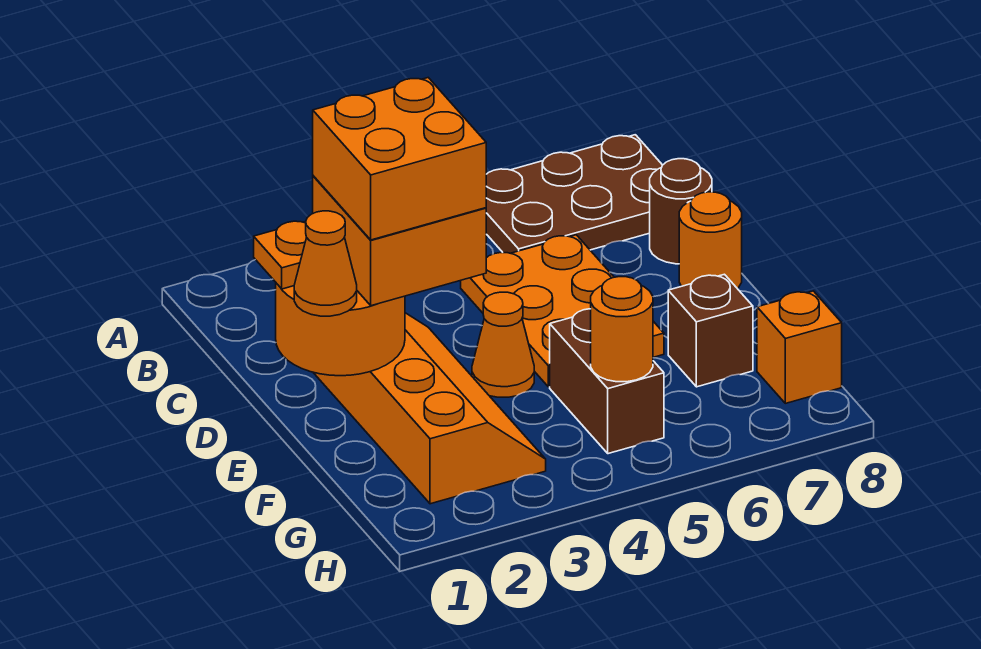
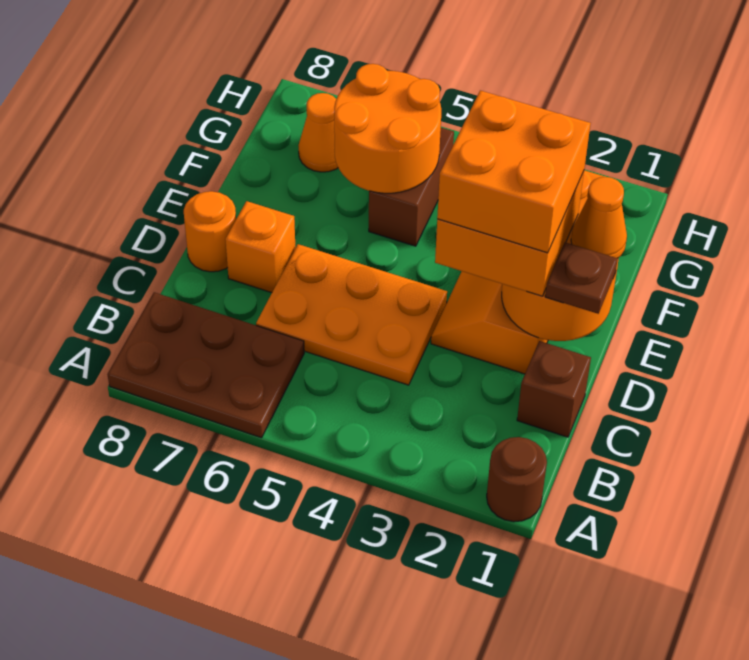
orange plate C5:E6 level 1 -> orange plate C4:D6 level 1
brown round brick C8 level 1 -> brown round brick A1 level 1
orange plate D1 level 3 -> brown plate D1 level 3
orange cone E4 level 1 -> orange cone G7 level 1
brown brick F7 level 1 -> brown brick C1 level 1
orange round brick G5 level 2 -> orange round brick F5:G6 level 2
orange brick G8 level 1 -> orange brick D7 level 1

